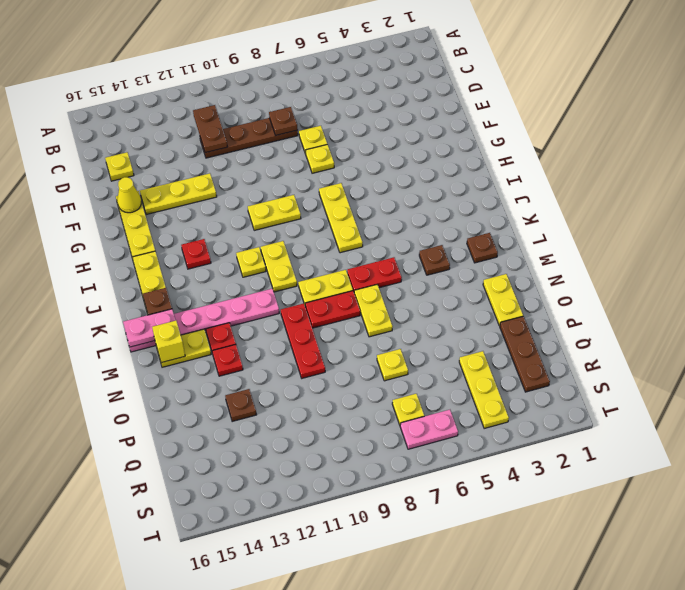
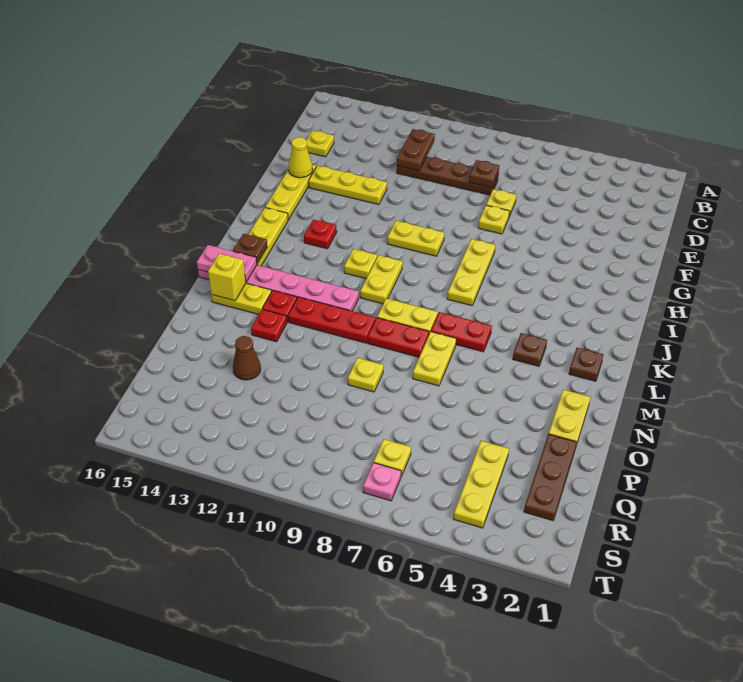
red plate M10:O10 level 1 -> red plate M10:M12 level 1
yellow plate P7 level 1 -> yellow plate O9 level 1
brown plate P13 level 1 -> brown cone P13 level 1
pink plate S6:S7 level 1 -> pink plate S7 level 1

